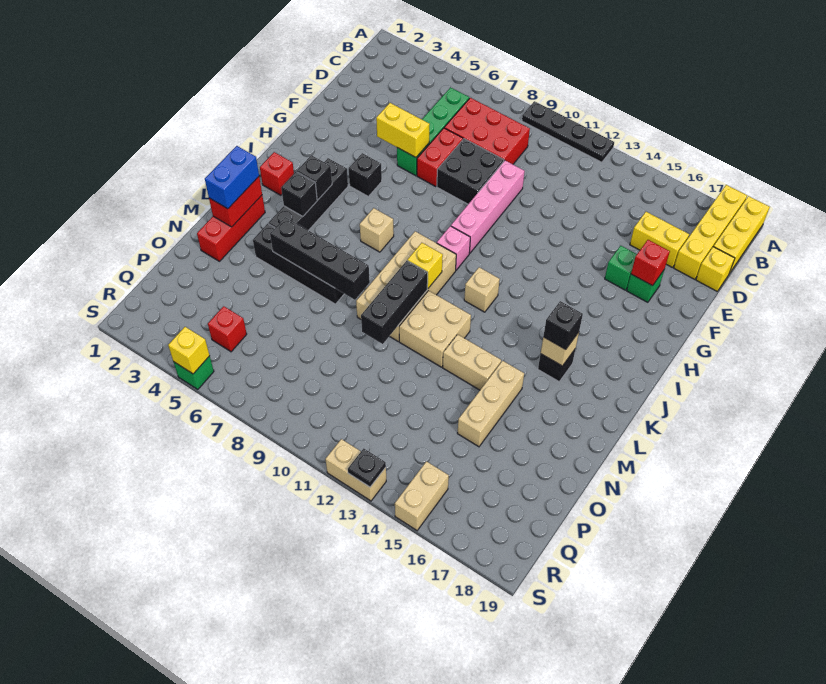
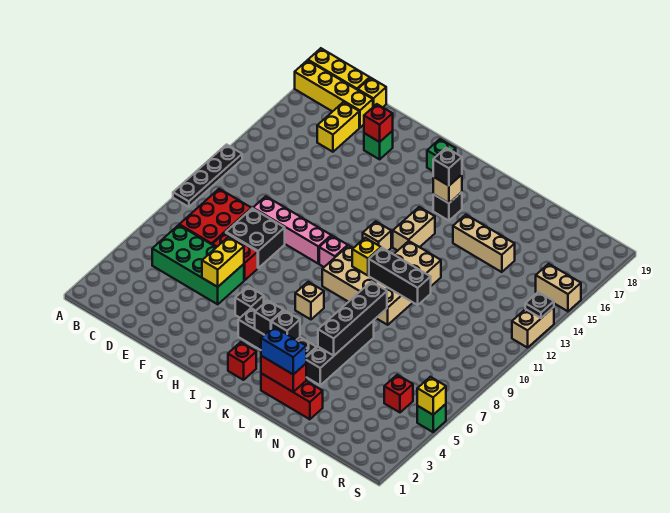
green brick C6:F6 level 1 -> green brick C5:F6 level 1
green brick F16 level 1 -> green brick I18 level 1
tan brick M13:M14 level 1 -> tan brick K13:K14 level 1

